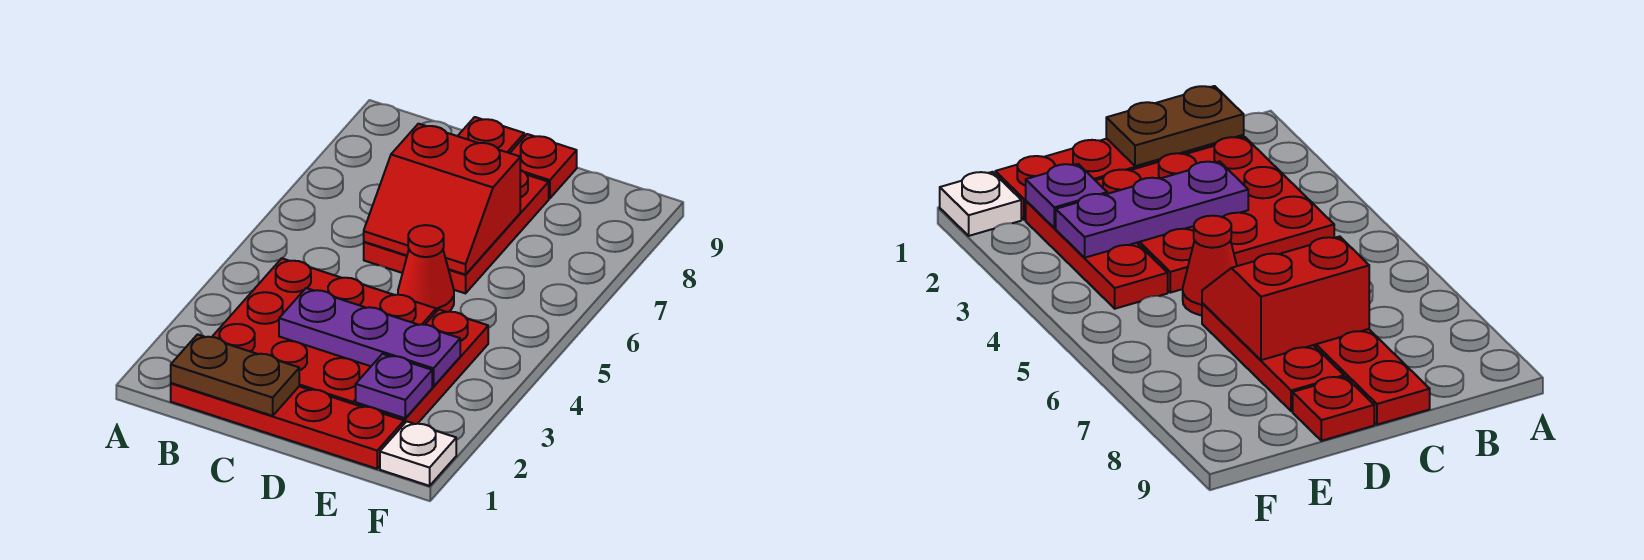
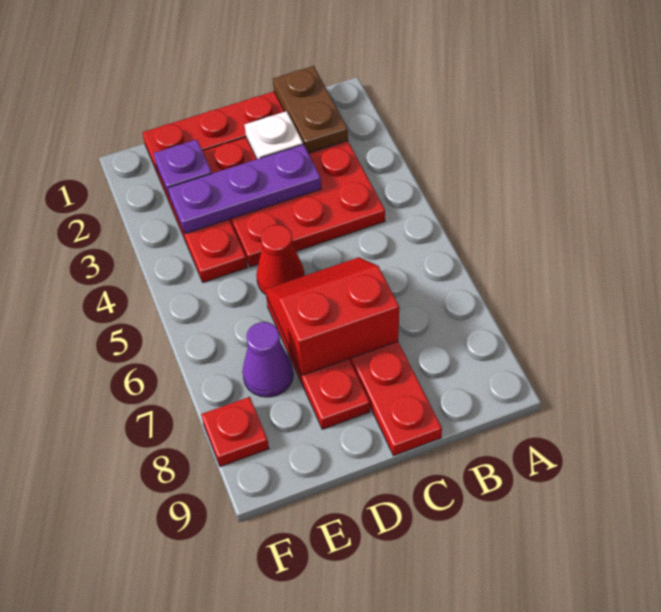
brown plate B1:C1 level 2 -> brown plate B1:B2 level 2
red plate D9 level 1 -> red plate F8 level 1
none -> purple cone E7 level 1
white plate F1 level 1 -> white plate C2 level 2

